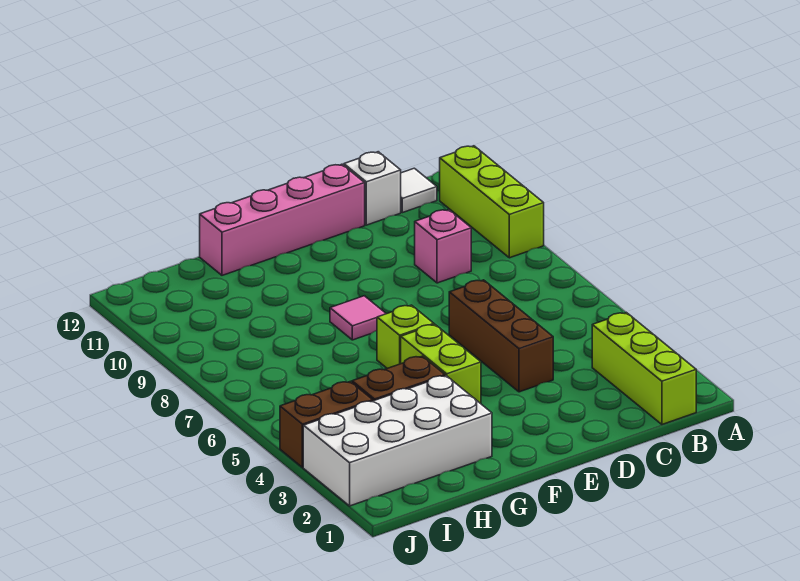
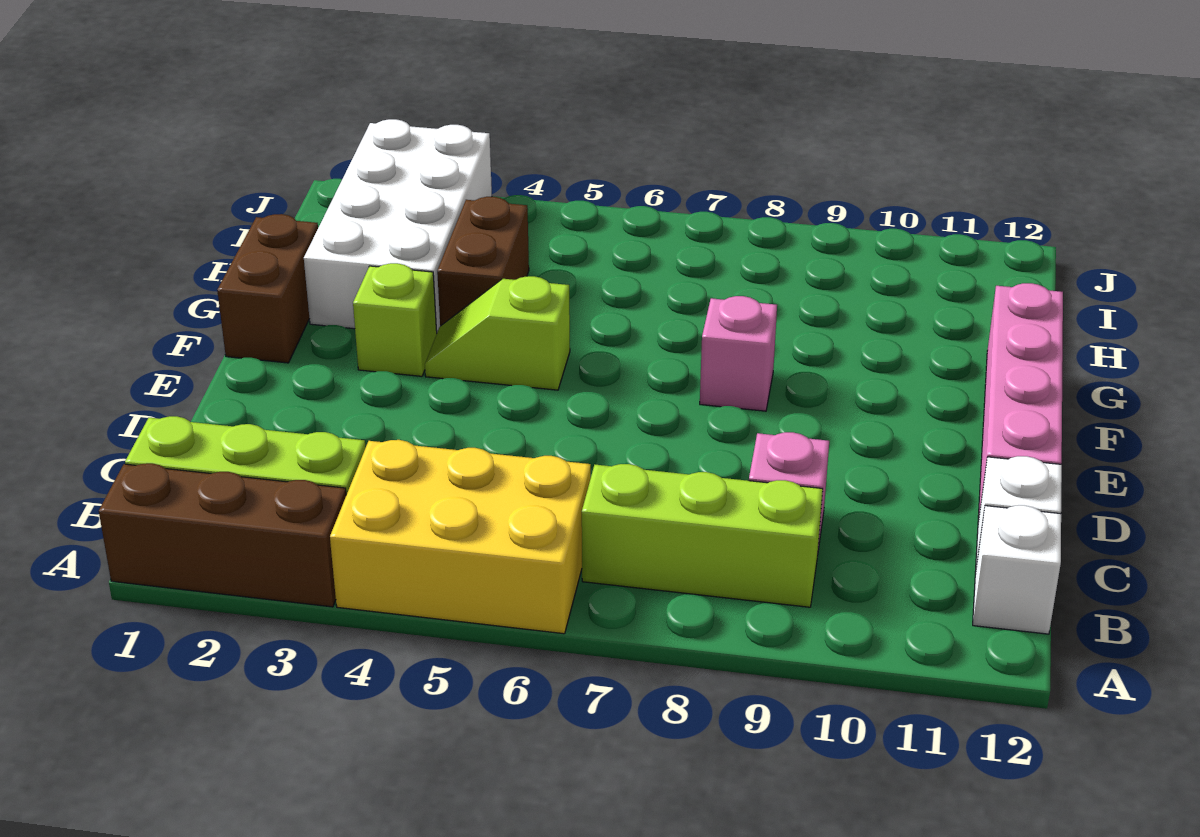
none -> yellow brick A4:B6 level 1
lime brick A9:A11 level 1 -> lime brick B7:B9 level 1
white tile B12 level 1 -> white brick B12 level 1
brown brick D4:D6 level 1 -> brown brick A1:A3 level 1
lime brick F4:F5 level 1 -> lime slope F4:F5 level 1 top 5
lime brick F6 level 1 -> lime brick F3 level 1
pink tile F8 level 1 -> pink brick F8 level 1
brown brick I4:J4 level 1 -> brown brick F1:G1 level 1

